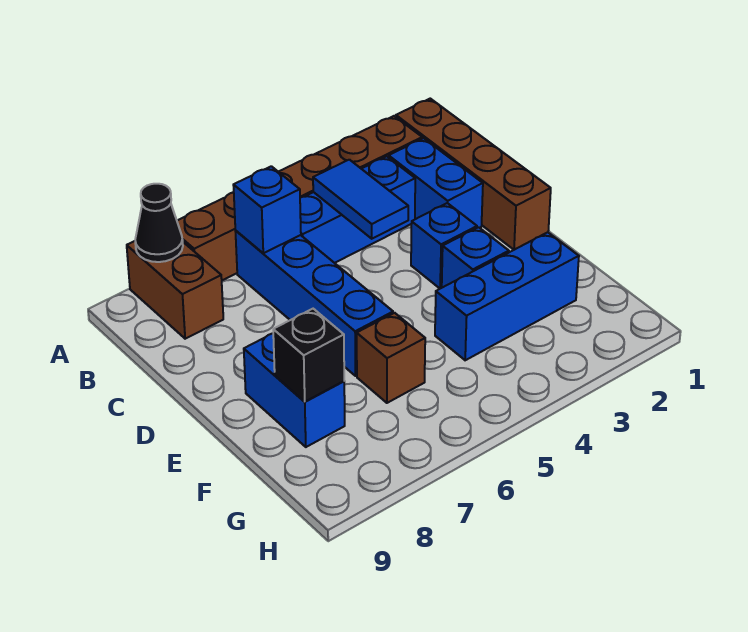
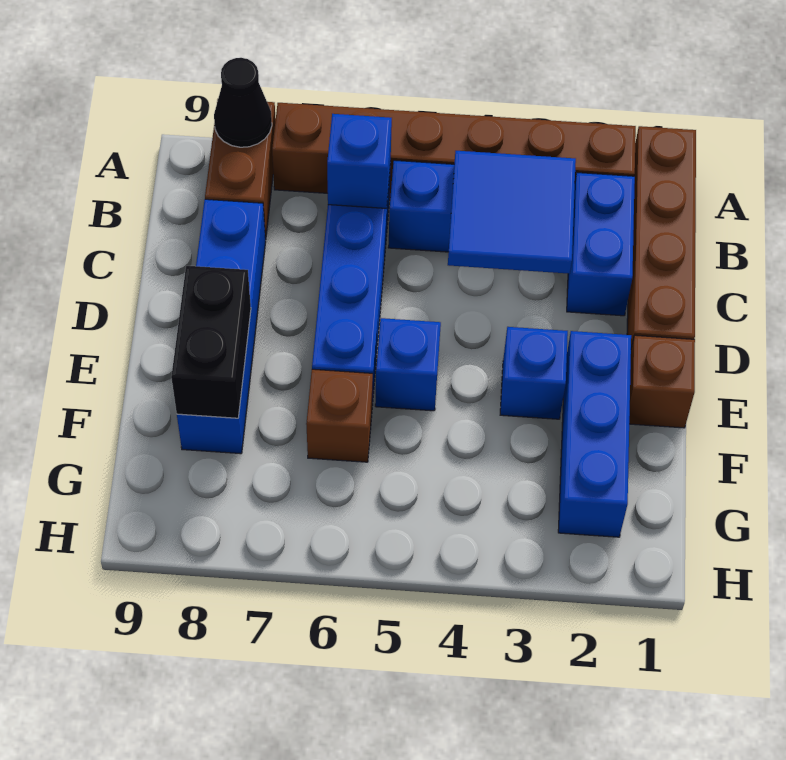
blue tile B4:C4 level 2 -> blue tile B3:C4 level 2
blue brick D3 level 1 -> blue brick E5 level 1
none -> brown brick E1 level 1
blue brick E8:F8 level 1 -> blue brick C8:F8 level 1
blue brick F2:F4 level 1 -> blue brick E2:G2 level 1
black brick F8 level 2 -> black brick E8:F8 level 2

